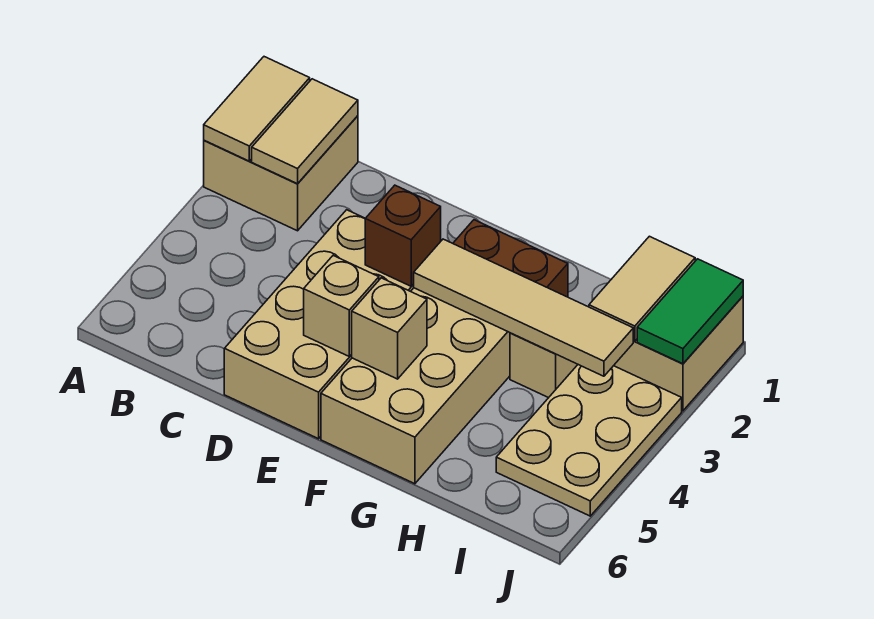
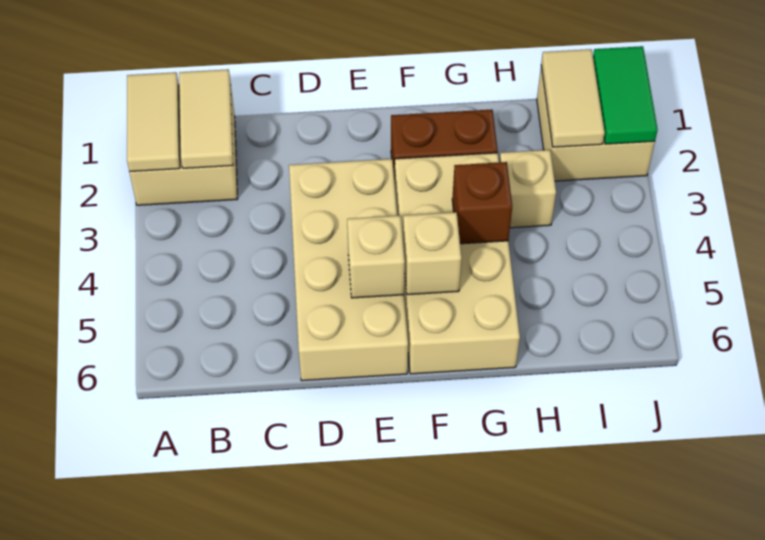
brown brick E3 level 2 -> brown brick G4 level 2
tan tile F3:I3 level 2 -> none
tan plate I3:J5 level 1 -> none

